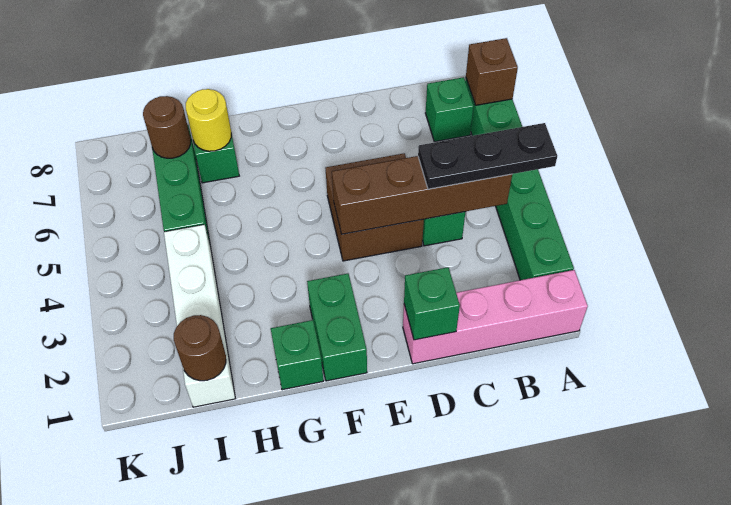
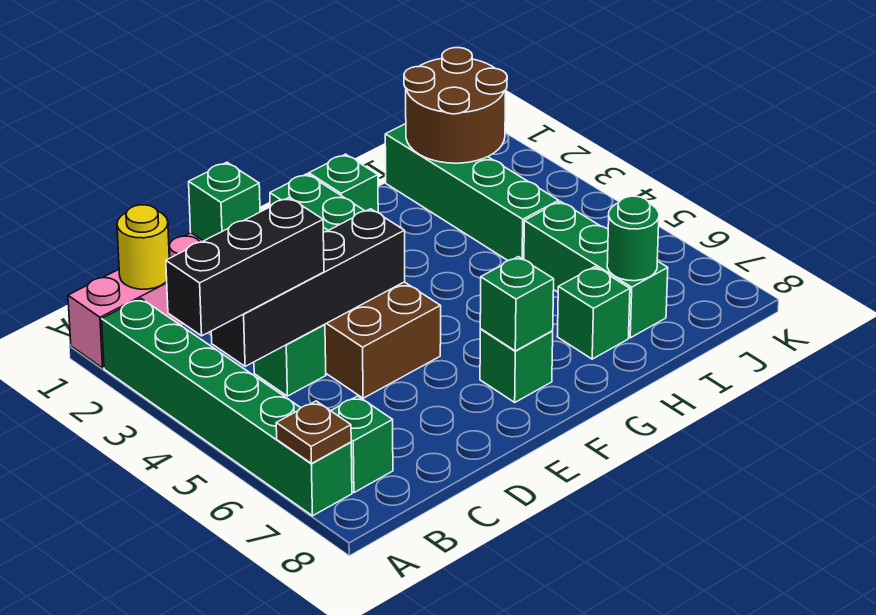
black plate A4:C4 level 3 -> black brick A4:C4 level 3
brown brick A7 level 2 -> brown plate A7 level 2
brown brick B4:E4 level 2 -> black brick B4:E4 level 2
none -> green brick F7 level 1
none -> green brick F7 level 2
yellow round brick H7 level 2 -> yellow round brick B1 level 2
white brick I1:I4 level 1 -> green brick I1:I4 level 1
brown round brick I1 level 2 -> brown round brick I1:J2 level 2
brown round brick I7 level 2 -> green round brick I7 level 2

